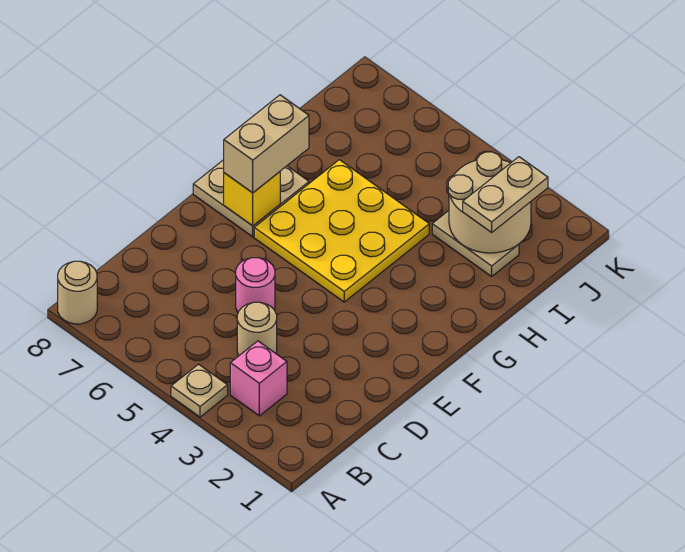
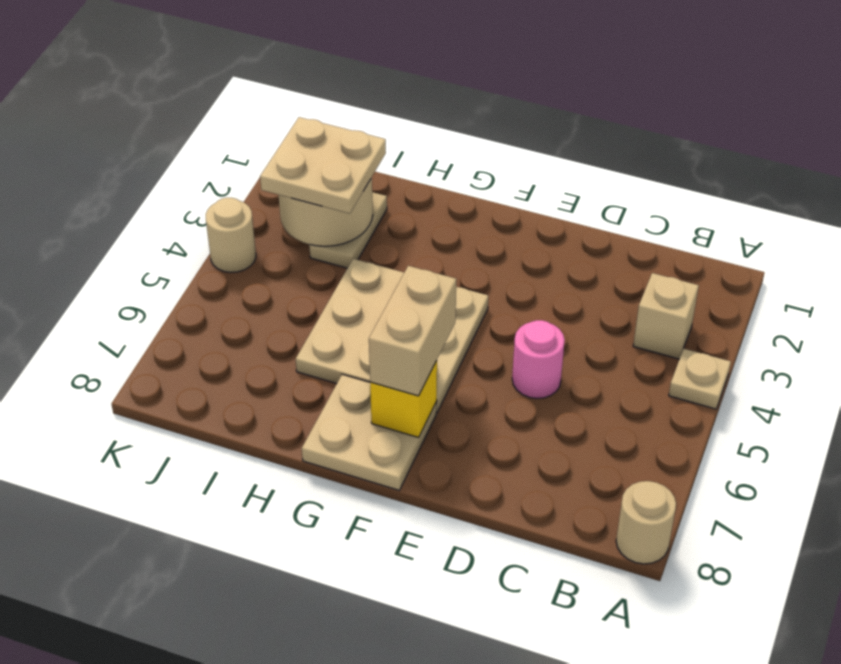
pink brick B3 level 1 -> tan brick B3 level 1
tan round brick C4 level 1 -> tan round brick K4 level 1
yellow plate F4:H6 level 1 -> tan plate F4:H6 level 1
tan brick F7:G7 level 3 -> tan brick F6:F7 level 3
tan plate I2:J2 level 3 -> tan plate I2:J3 level 3

